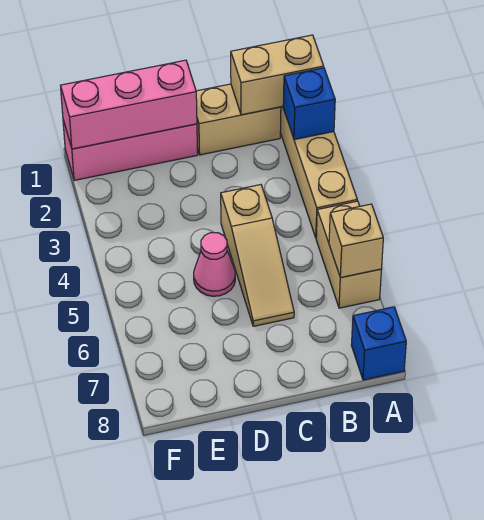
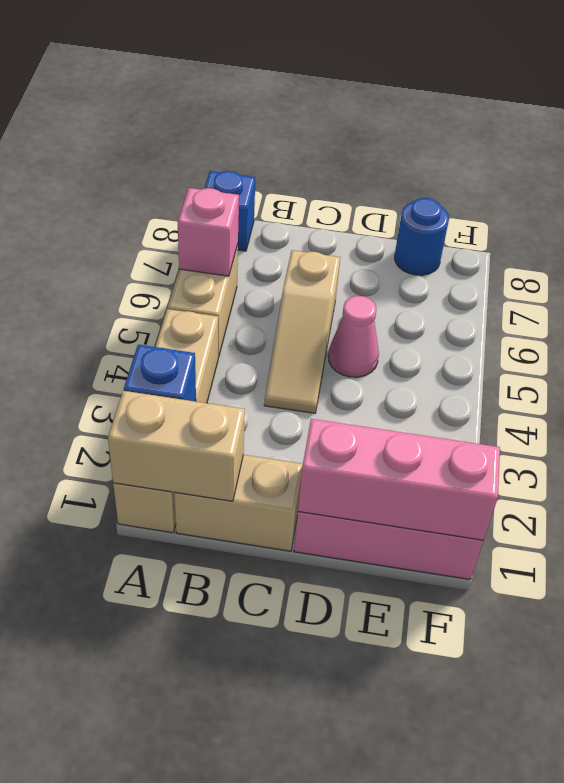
tan brick A6 level 2 -> pink brick A6 level 2
tan slope C4:C6 level 1 top 4 -> tan slope C4:C6 level 1 top 6
none -> blue round brick E8 level 1

